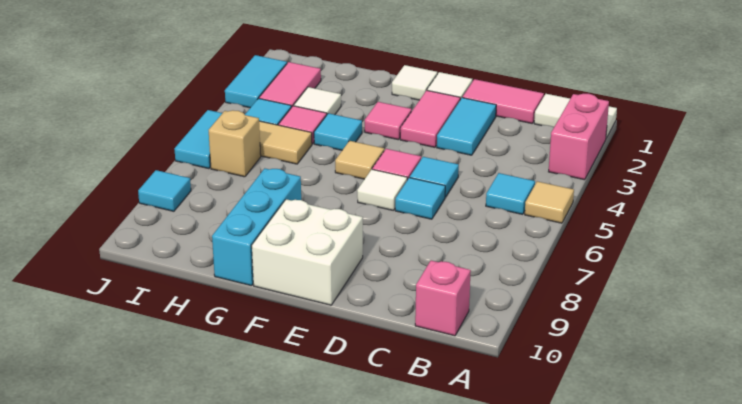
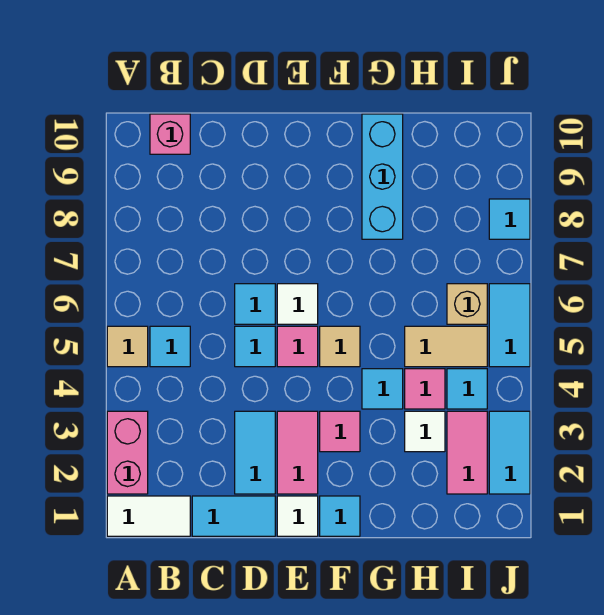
pink tile C1:D1 level 1 -> cyan tile C1:D1 level 1
white brick E9:F10 level 1 -> none
white tile F1 level 1 -> cyan tile F1 level 1

